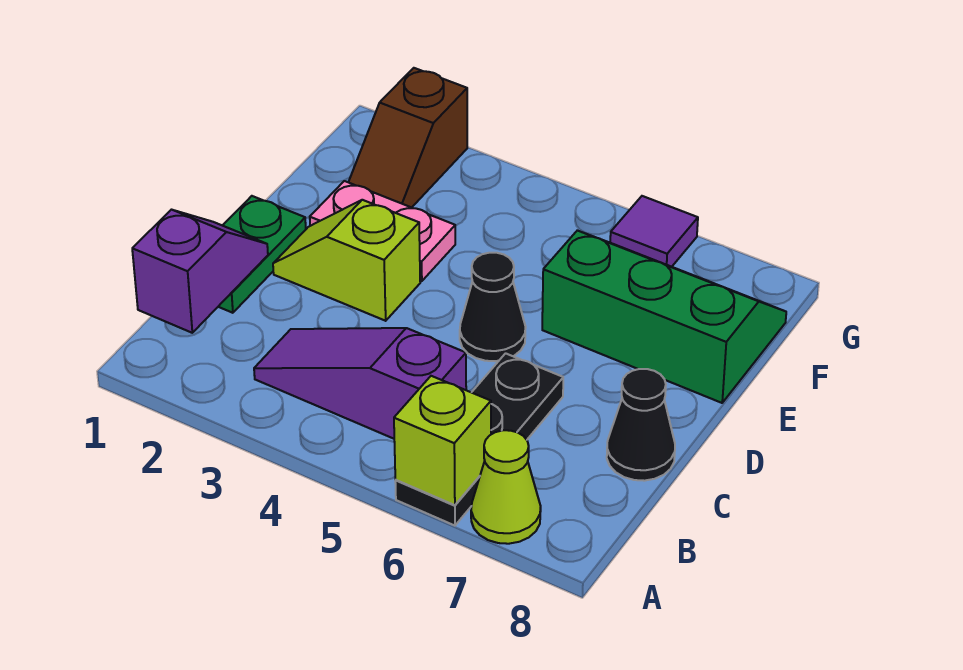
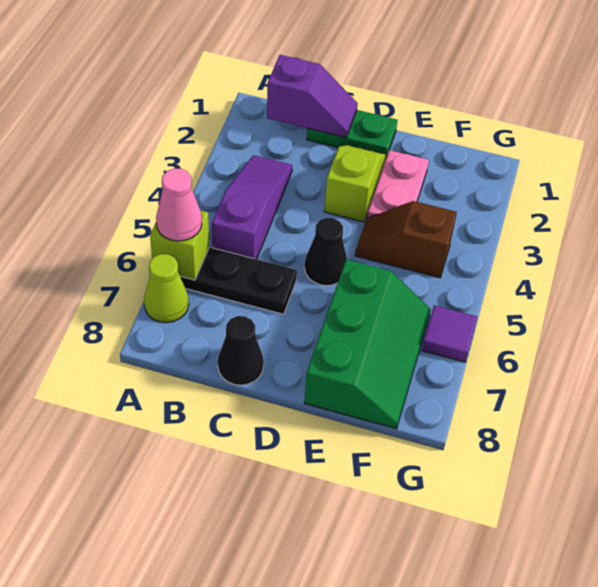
none -> pink cone A6 level 3
brown slope F2:G2 level 1 top G -> brown slope E4:F4 level 1 top F

